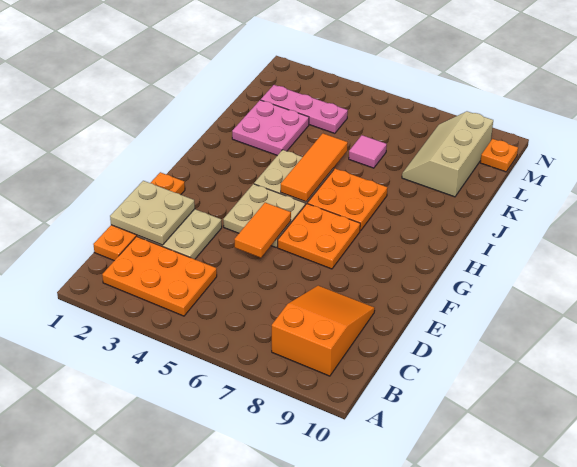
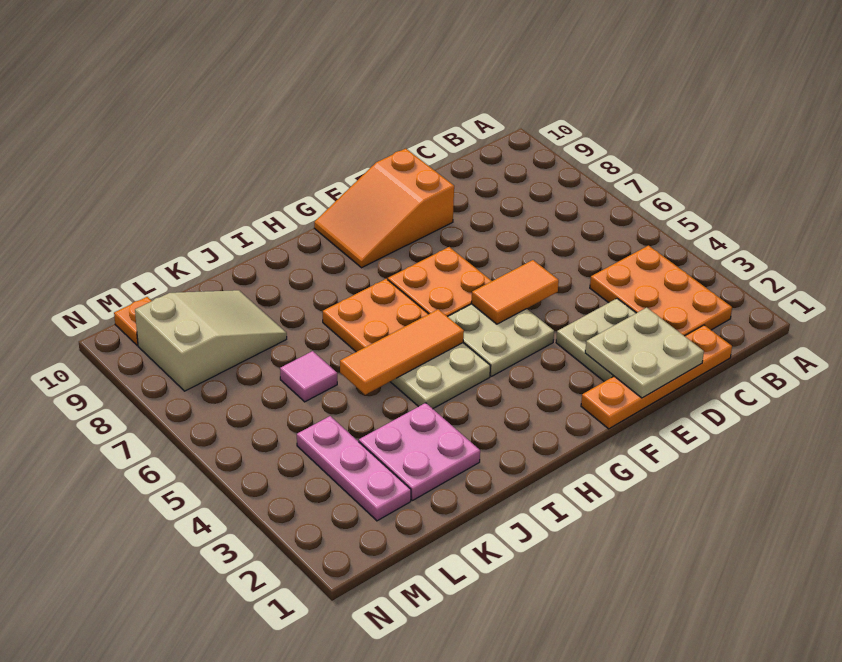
orange slope B8:D9 level 1 top B -> orange slope E9:G10 level 1 top E
tan slope K8:M9 level 1 top 9 -> tan slope K8:M9 level 1 top M

